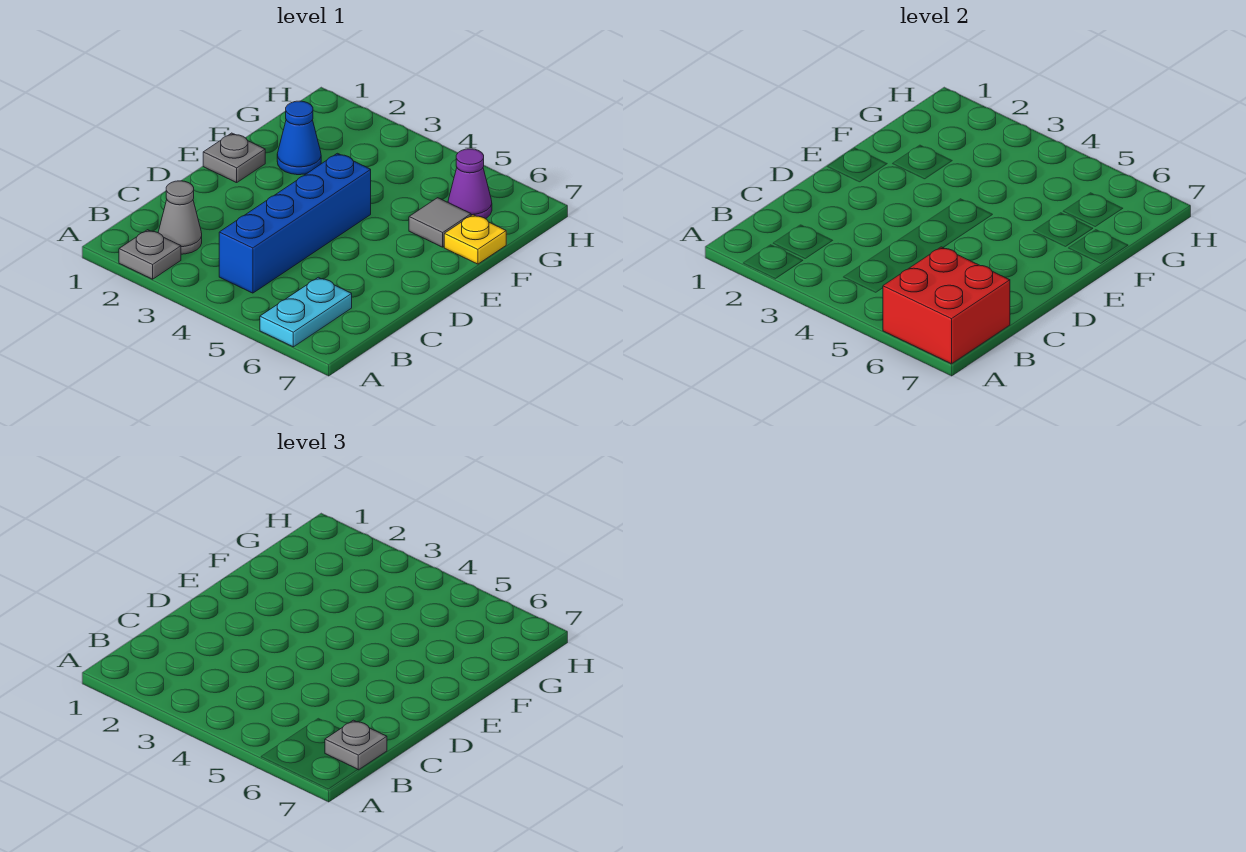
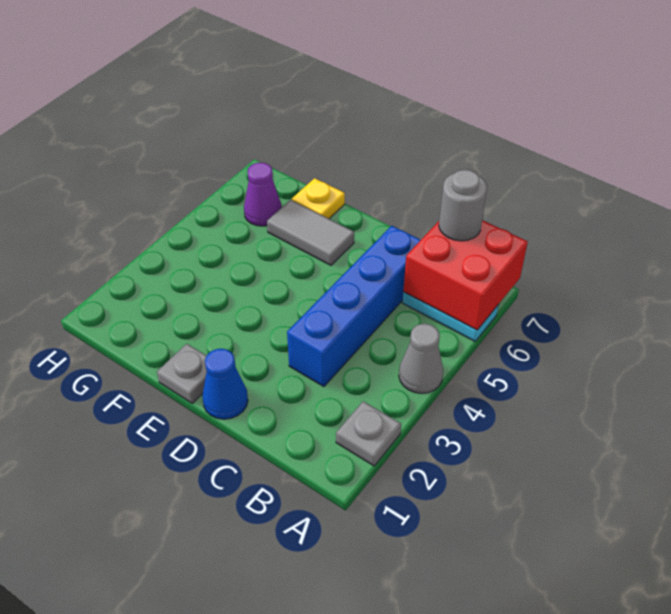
grey cone B2 level 1 -> grey cone A4 level 1
blue brick B4:E4 level 1 -> blue brick C3:C6 level 1
grey plate B7 level 3 -> grey round brick B7 level 3
blue cone F2 level 1 -> blue cone D1 level 1
grey tile F6 level 1 -> grey tile E6:F6 level 1

